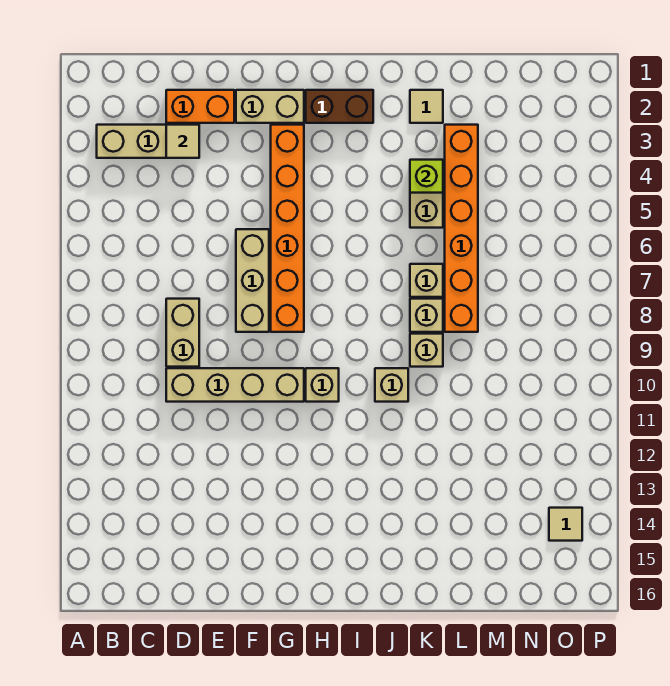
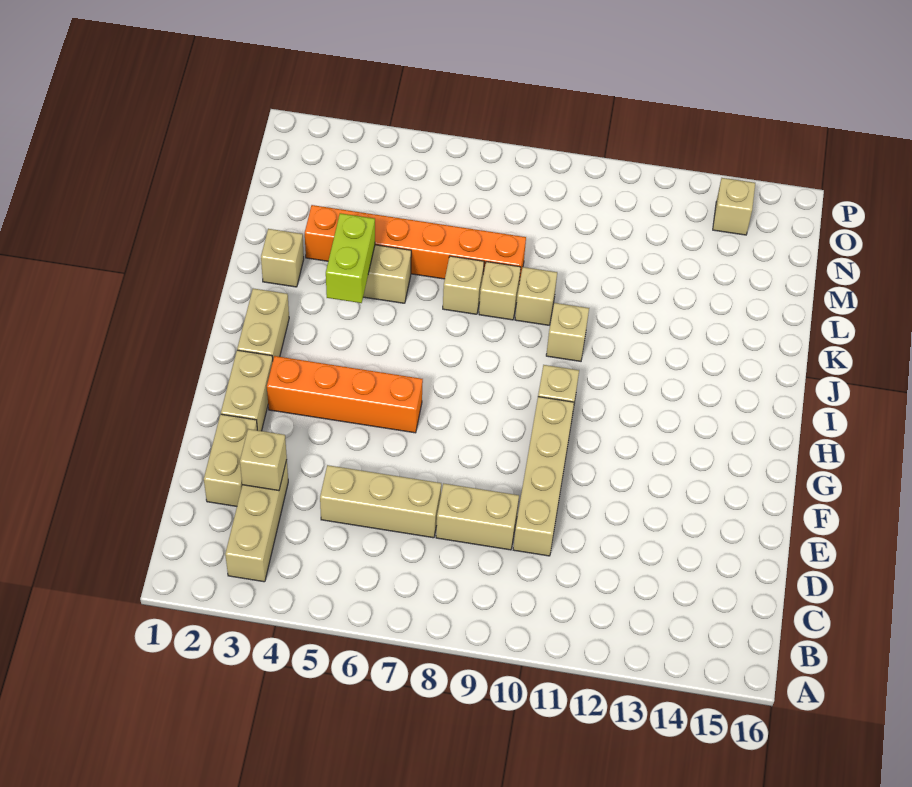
orange brick D2:E2 level 1 -> tan brick D2:E2 level 1
tan tile D3 level 2 -> tan brick D3 level 2
tan brick F6:F8 level 1 -> tan brick D5:D7 level 1
orange brick G3:G8 level 1 -> orange brick G3:G6 level 1
brown brick H2:I2 level 1 -> tan brick H2:I2 level 1
tan tile K2 level 1 -> tan brick K2 level 1
lime brick K4 level 2 -> lime brick J4:K4 level 2
tan tile O14 level 1 -> tan brick O14 level 1

